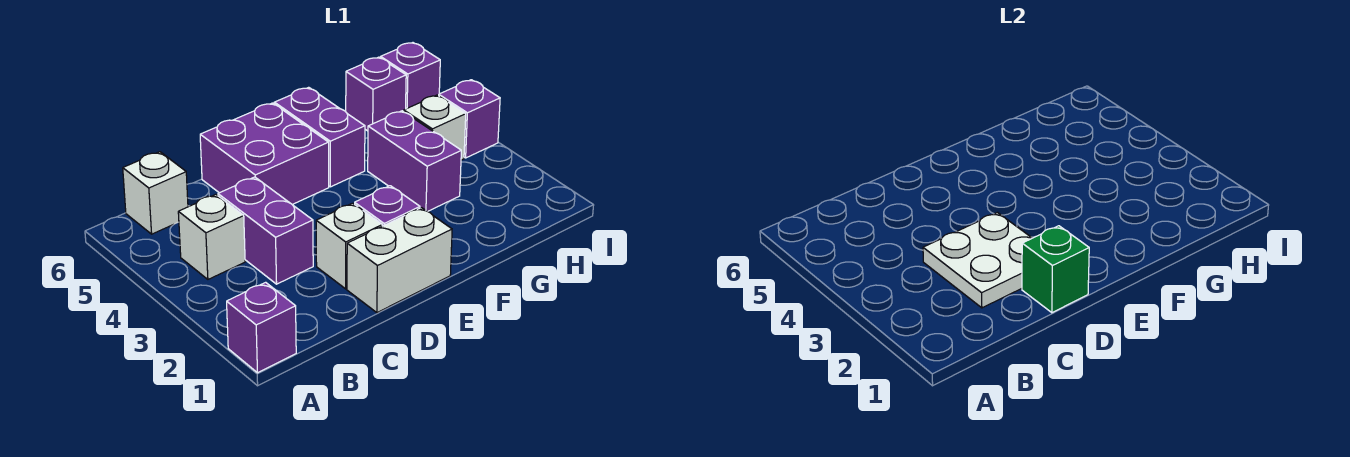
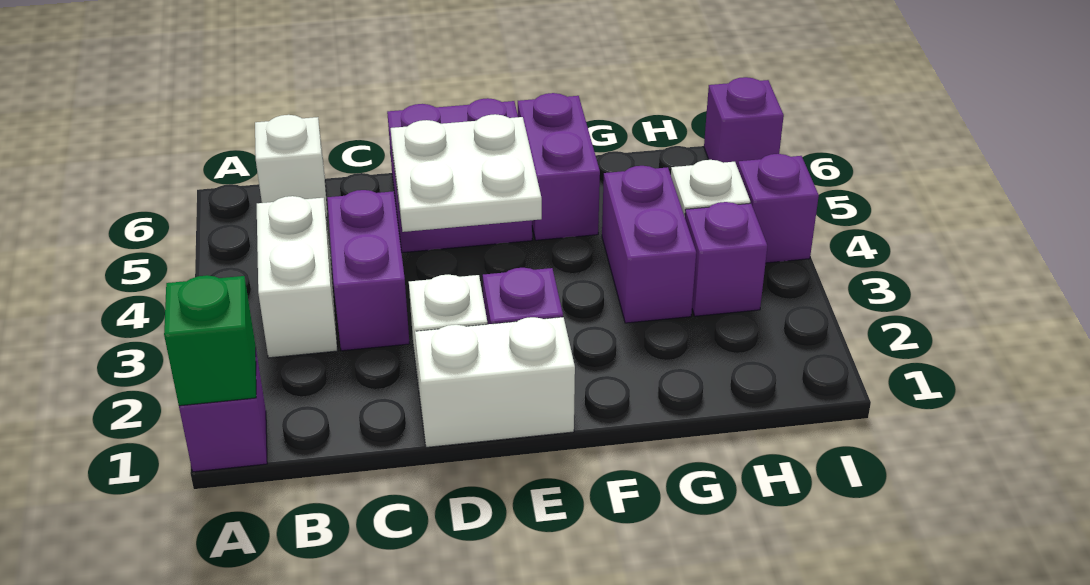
white brick B4 level 1 -> white brick B3:B4 level 1
white plate C2:D3 level 2 -> white plate D4:E5 level 2
green brick D1 level 2 -> green brick A1 level 2
purple brick H6 level 1 -> purple brick H3 level 1

